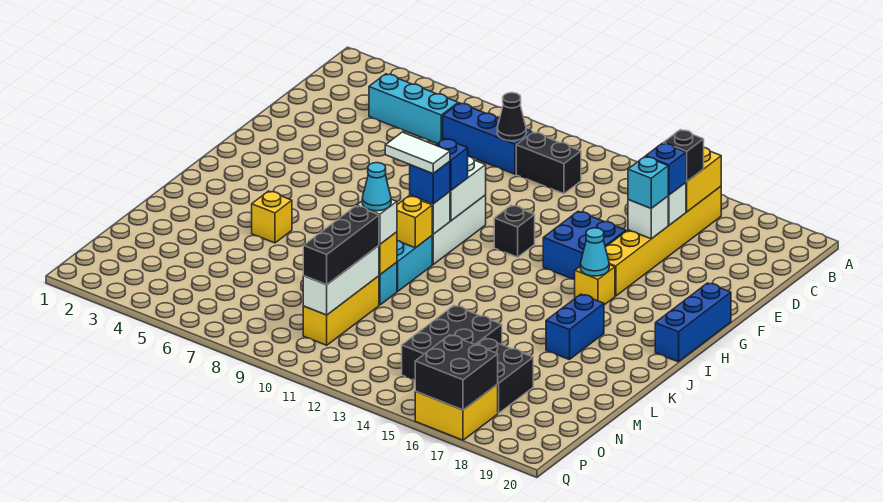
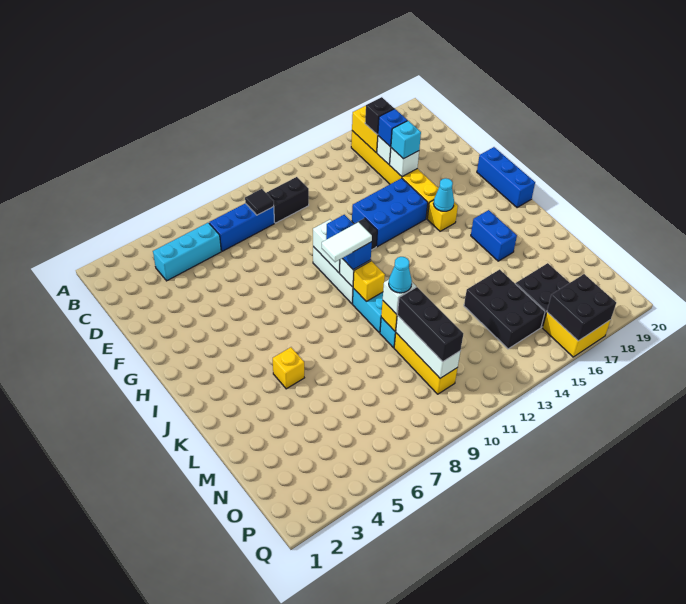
black cone C9 level 2 -> black tile C9 level 2
blue brick F14:G15 level 1 -> blue brick F13:G15 level 1

